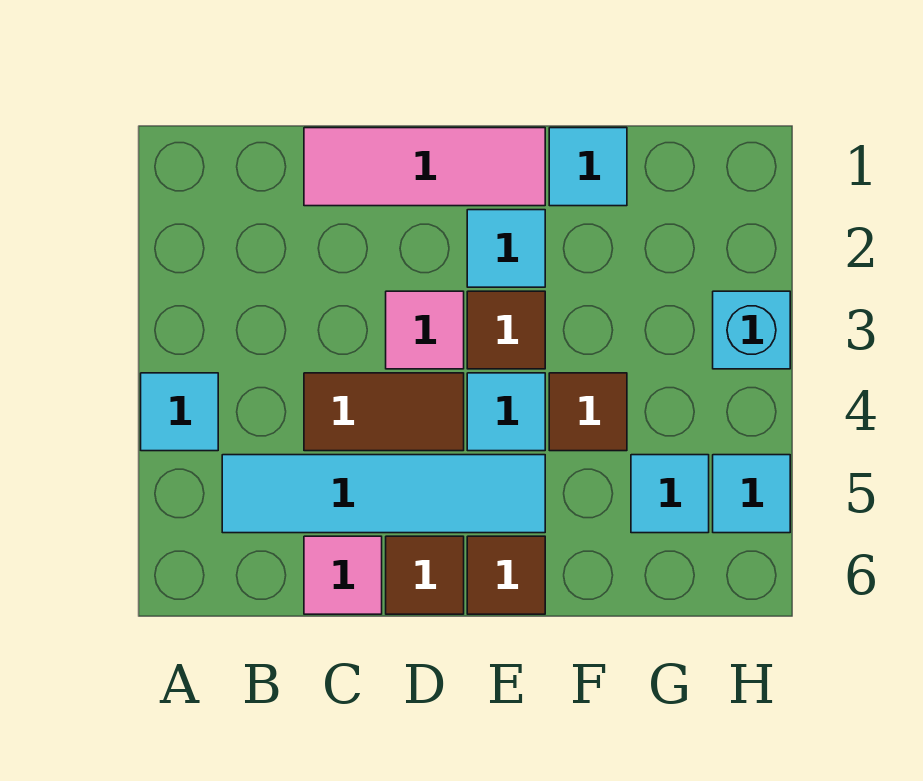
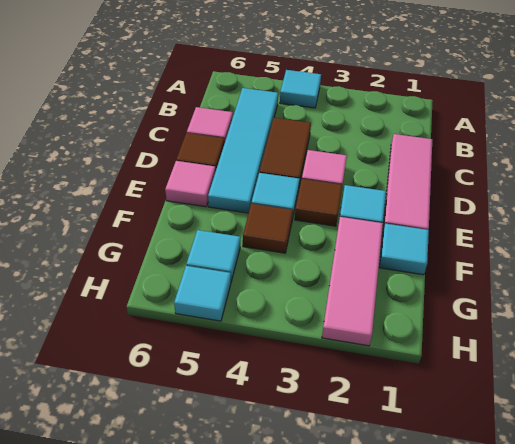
brown tile E6 level 1 -> pink tile E6 level 1
none -> pink tile F2:H2 level 1
cyan brick H3 level 1 -> none

